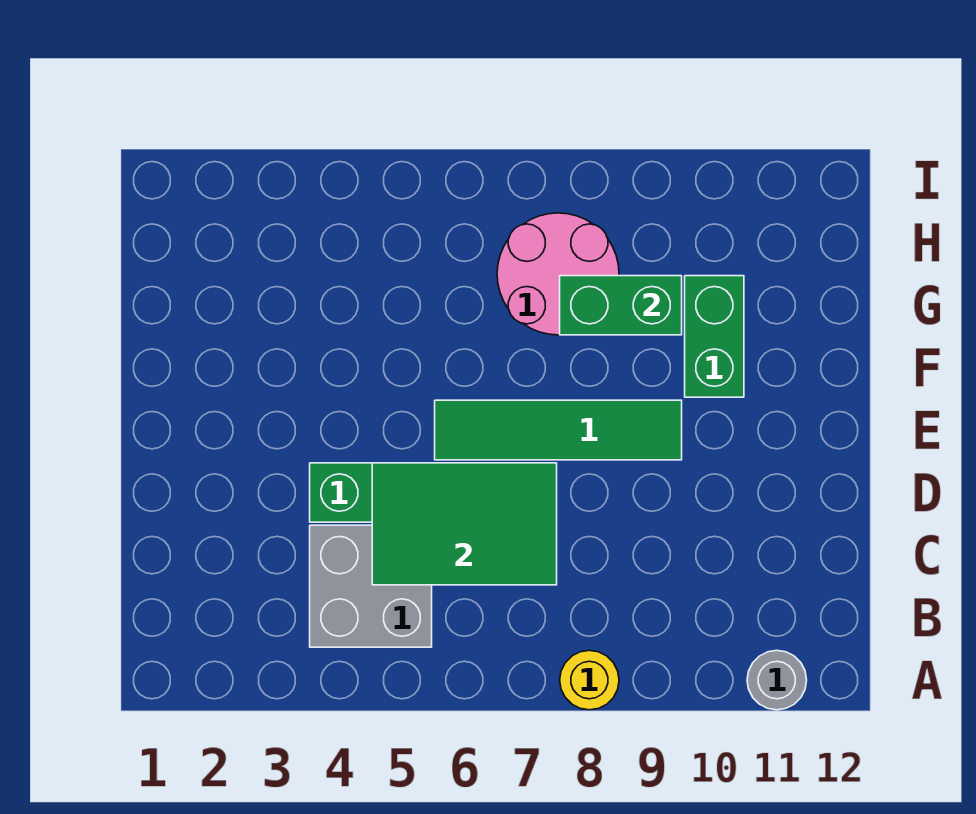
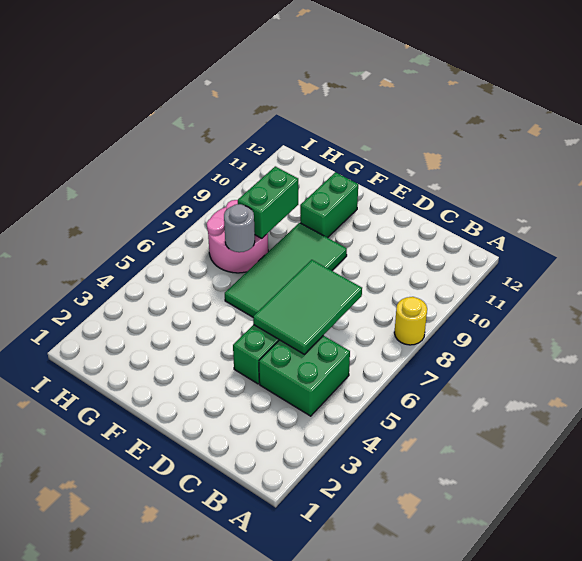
grey round brick A11 level 1 -> grey round brick G7 level 2
grey brick B4:C5 level 1 -> green brick B4:C5 level 1
green tile E6:E9 level 1 -> green tile E6:F9 level 1
green brick F10:G10 level 1 -> green brick F10:F11 level 1

